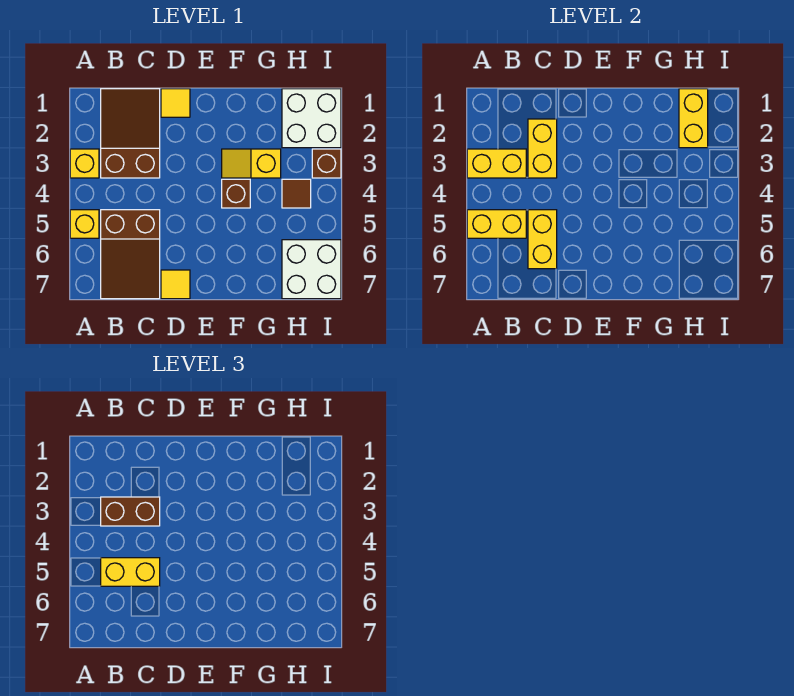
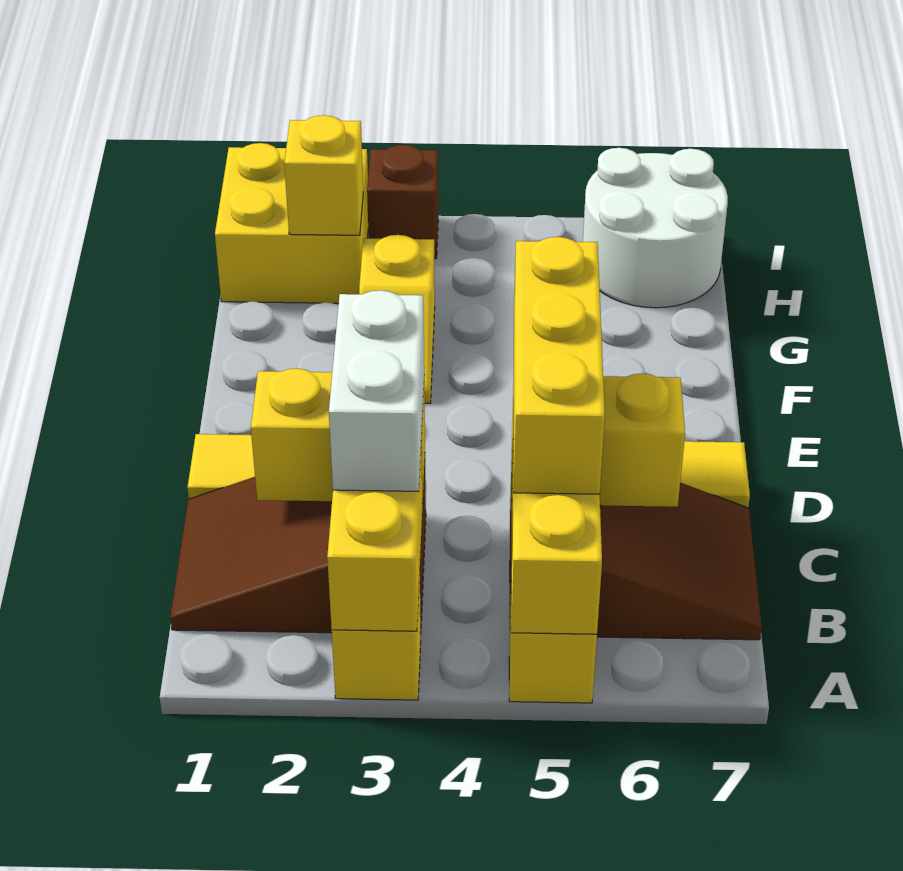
brown brick B3:C3 level 3 -> white brick B3:C3 level 3
yellow brick B5:C5 level 3 -> yellow brick B5:D5 level 3
brown brick F4 level 1 -> none
white brick H1:I2 level 1 -> yellow brick H1:I2 level 1
yellow brick H1:H2 level 2 -> yellow brick H2 level 2
brown tile H4 level 1 -> none
white brick H6:I7 level 1 -> white round brick H6:I7 level 1

